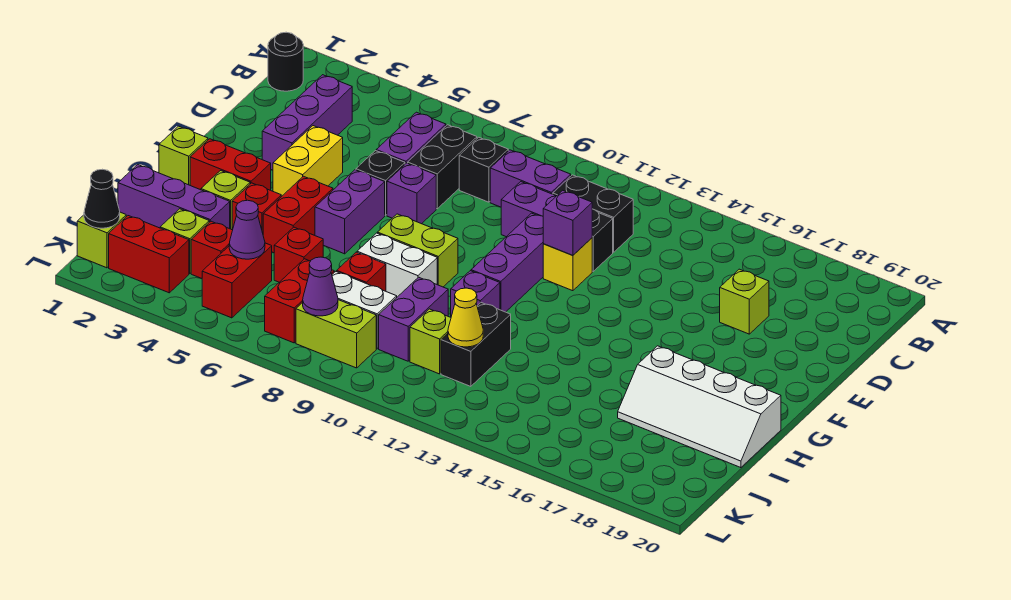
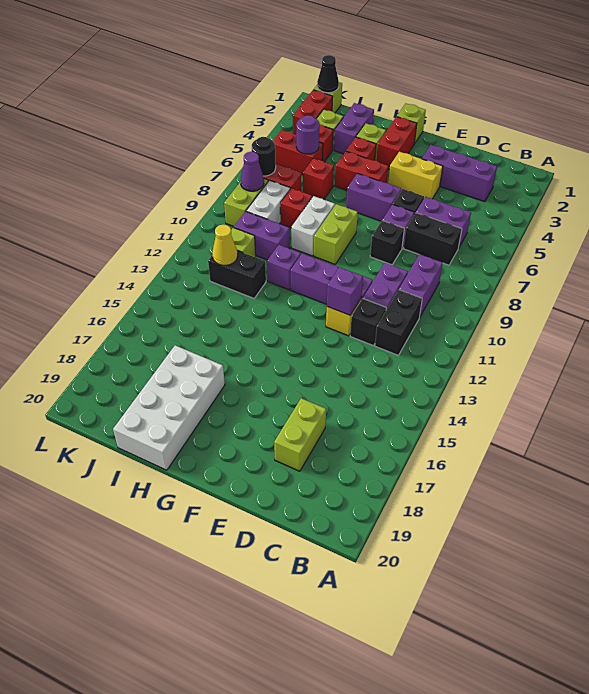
black round brick B1 level 1 -> black round brick K7 level 2
black brick C8 level 1 -> black brick E8 level 1
lime brick D17 level 1 -> lime brick D17:D18 level 1
white slope H17:I20 level 1 top H -> white brick H17:I20 level 1
purple brick I1:I3 level 1 -> purple brick I2:I3 level 1
purple cone J5 level 2 -> purple round brick J5 level 2

